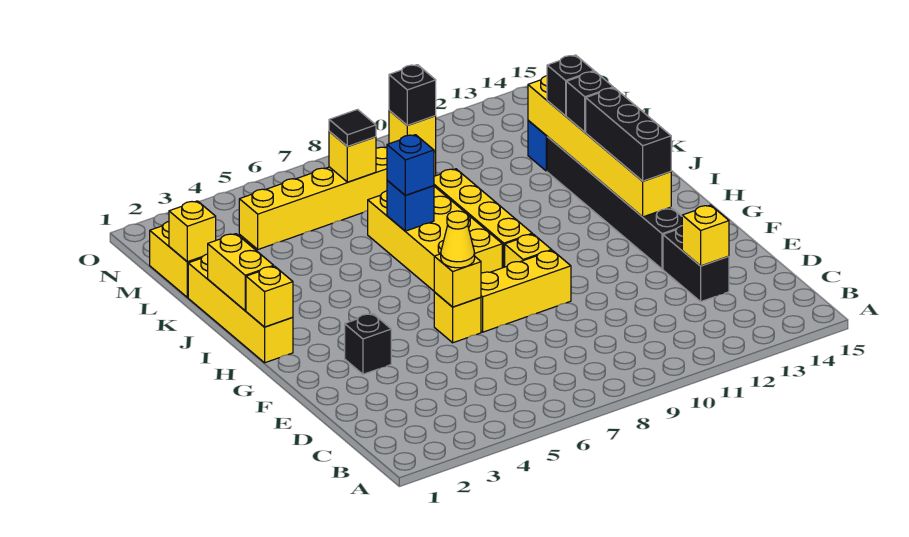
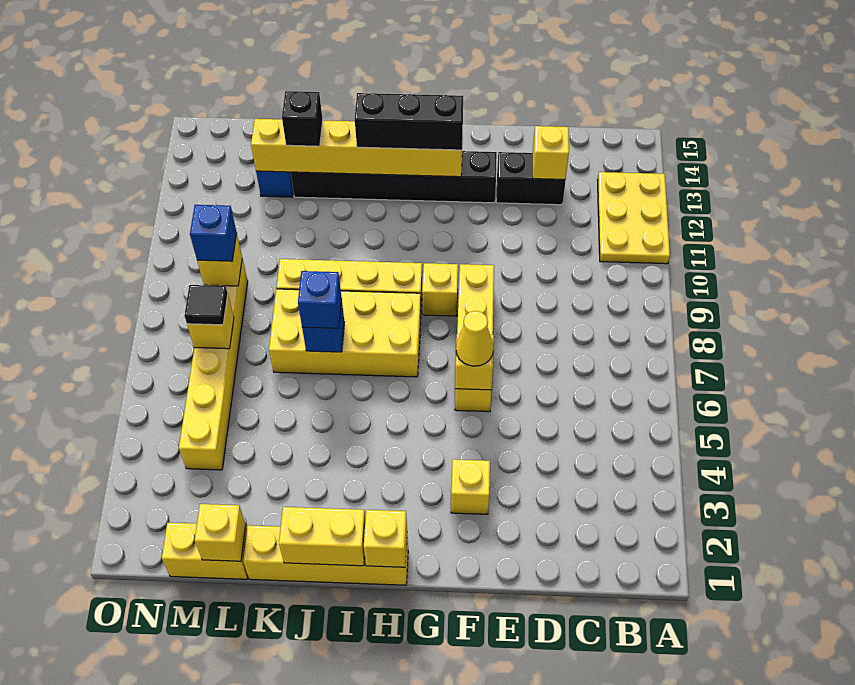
none -> yellow plate A11:B13 level 1
black brick F3 level 1 -> yellow brick F3 level 1
black brick J13 level 3 -> none
black brick M9 level 3 -> blue brick M9 level 3

